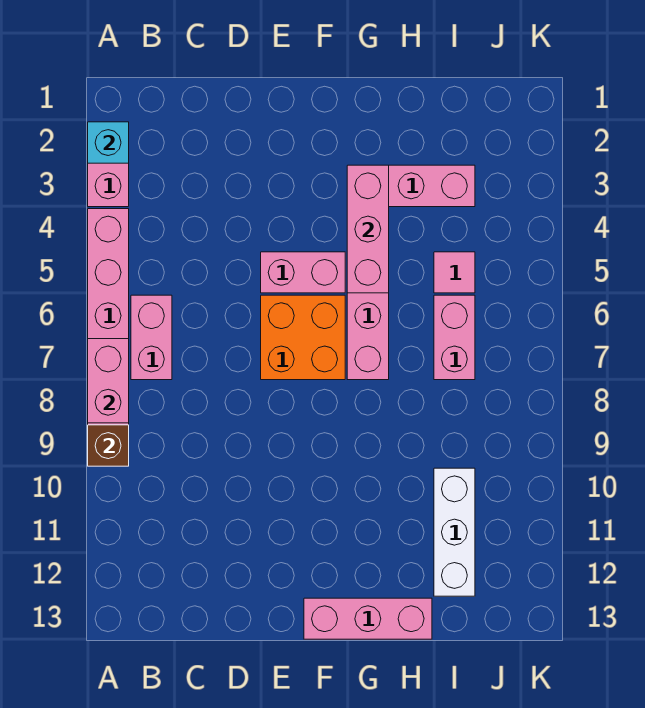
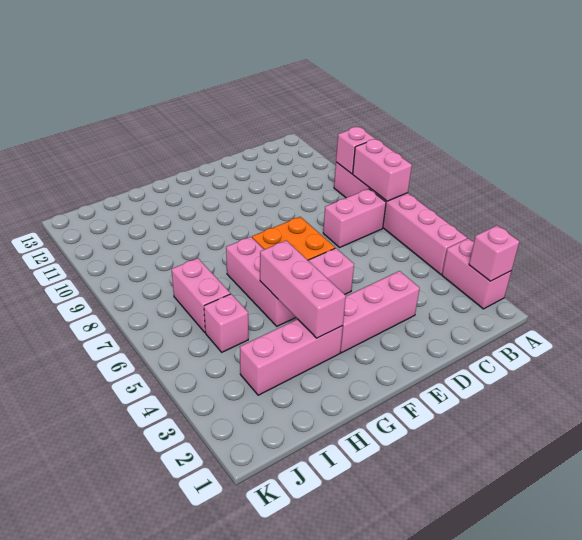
cyan brick A2 level 2 -> pink brick A2 level 2
brown brick A9 level 2 -> pink brick A9 level 2
pink brick B6:B7 level 1 -> pink brick B7:C7 level 1
pink brick F13:H13 level 1 -> pink brick D3:F3 level 1
pink tile I5 level 1 -> pink brick I5 level 1
white brick I10:I12 level 1 -> none

